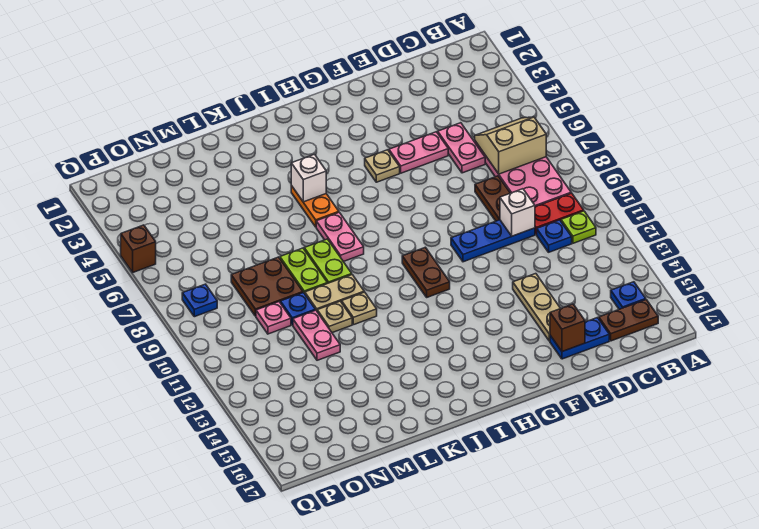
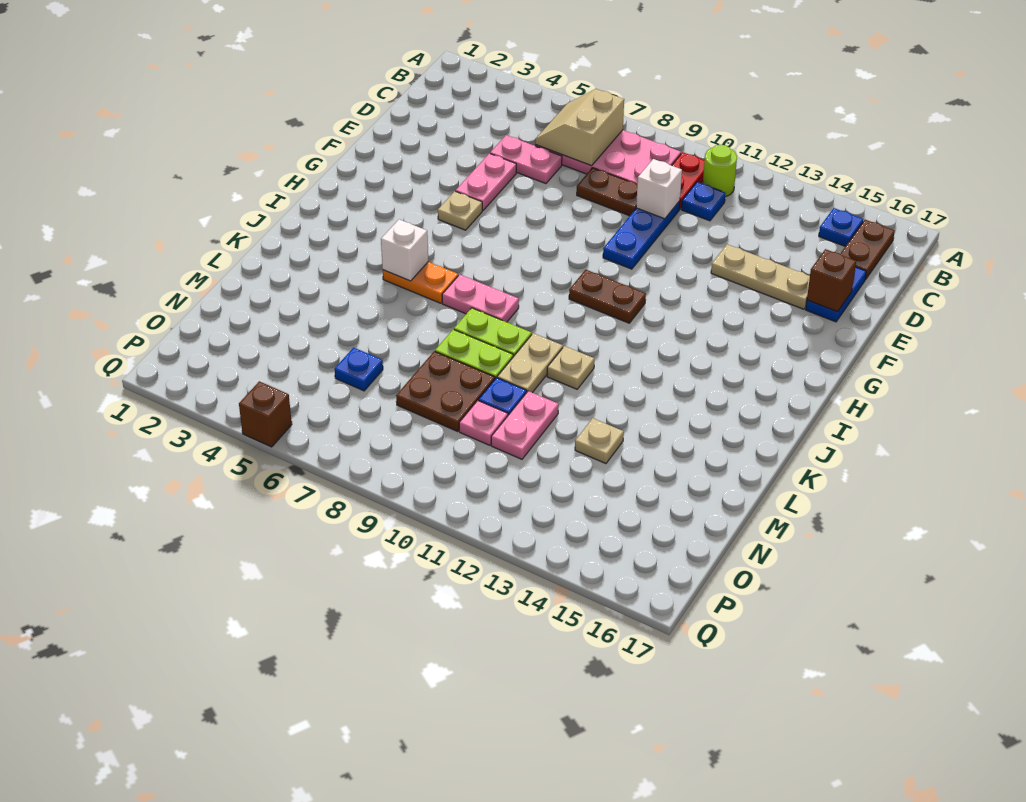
lime plate B11 level 1 -> lime round brick B11 level 1
tan plate L11 level 1 -> tan plate M13 level 1
pink plate M11:M12 level 1 -> pink plate M11:N11 level 1
blue plate P8 level 1 -> blue plate N6 level 1

